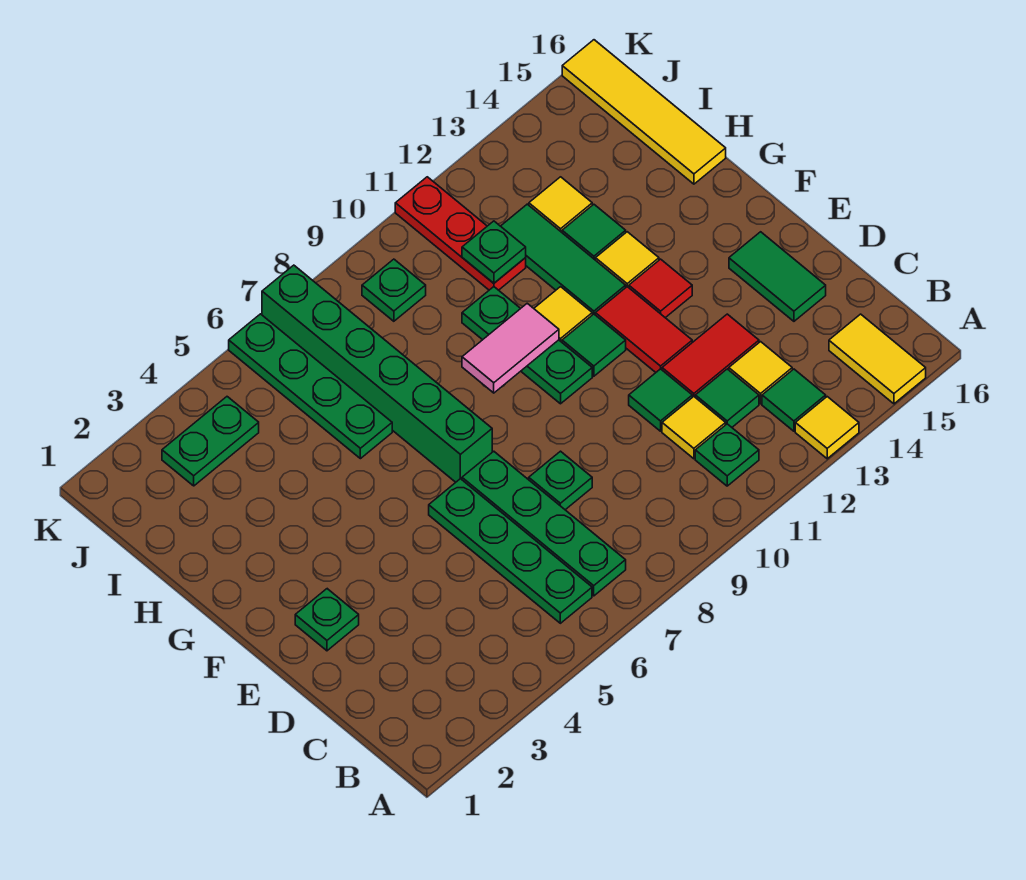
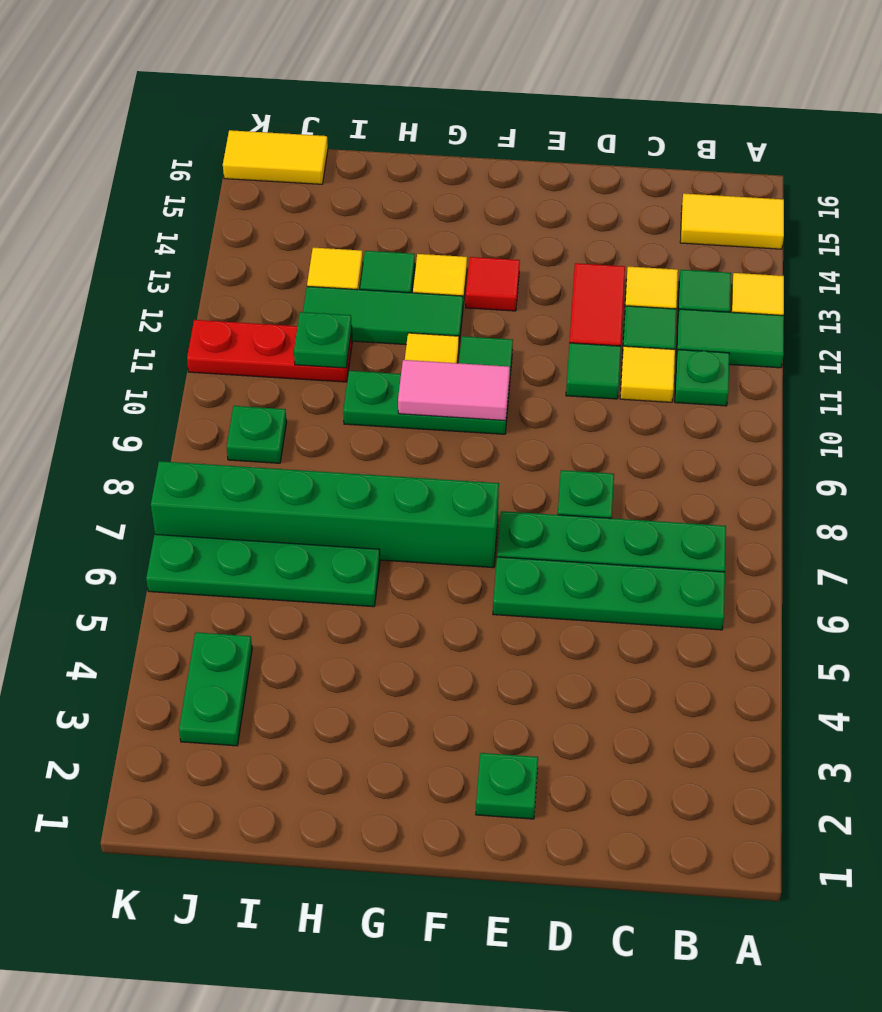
green tile D15:E15 level 1 -> green tile A12:B12 level 1
red tile E12:F12 level 1 -> none
pink tile G9:G10 level 2 -> pink tile F10:G10 level 2
yellow tile H16:K16 level 1 -> yellow tile J16:K16 level 1

